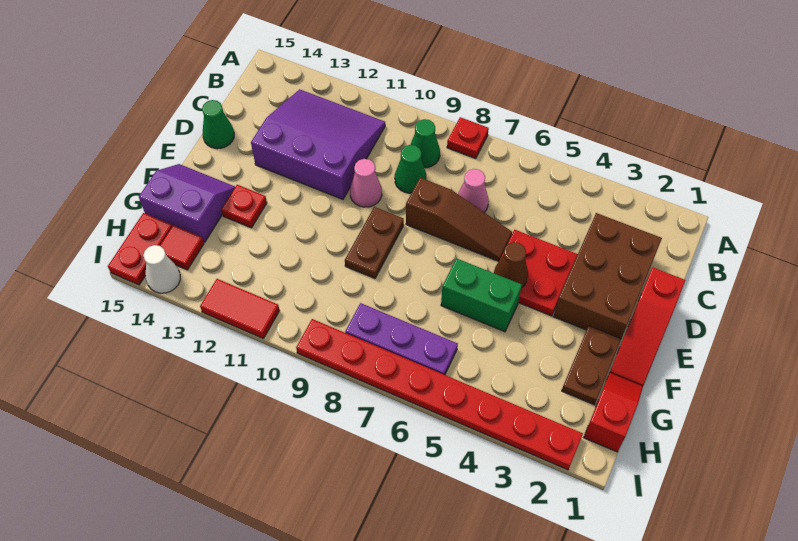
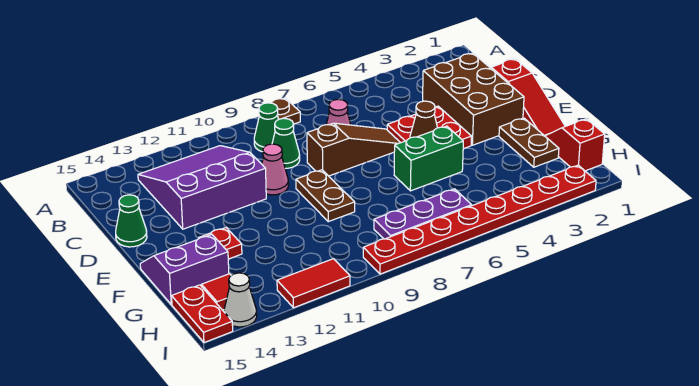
red plate A8 level 1 -> brown plate A8 level 1

